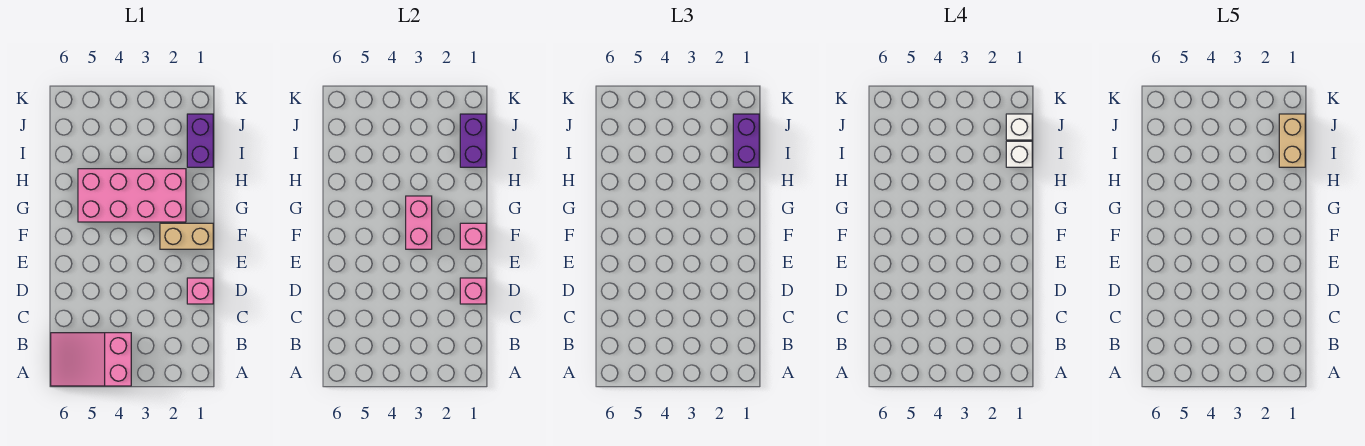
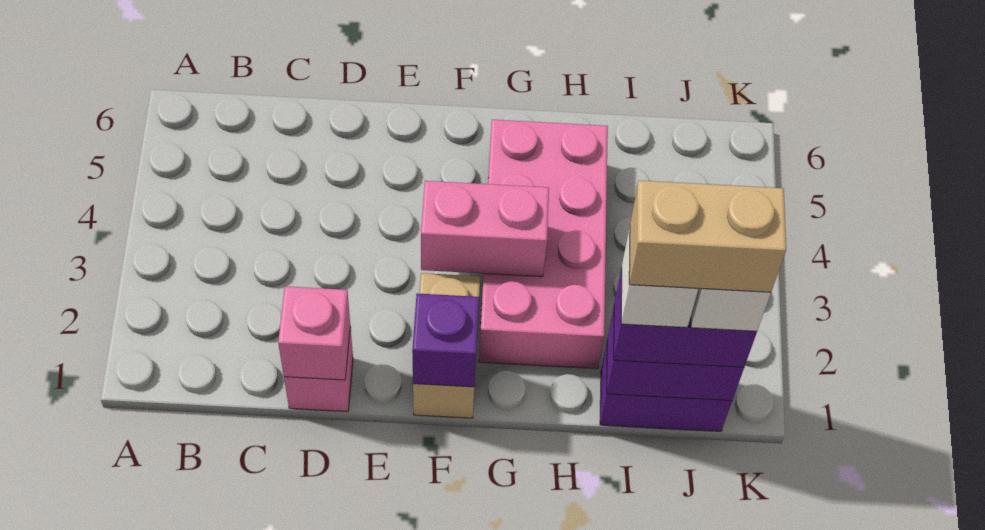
pink slope A4:B6 level 1 top 4 -> none
pink brick F1 level 2 -> purple brick F1 level 2

